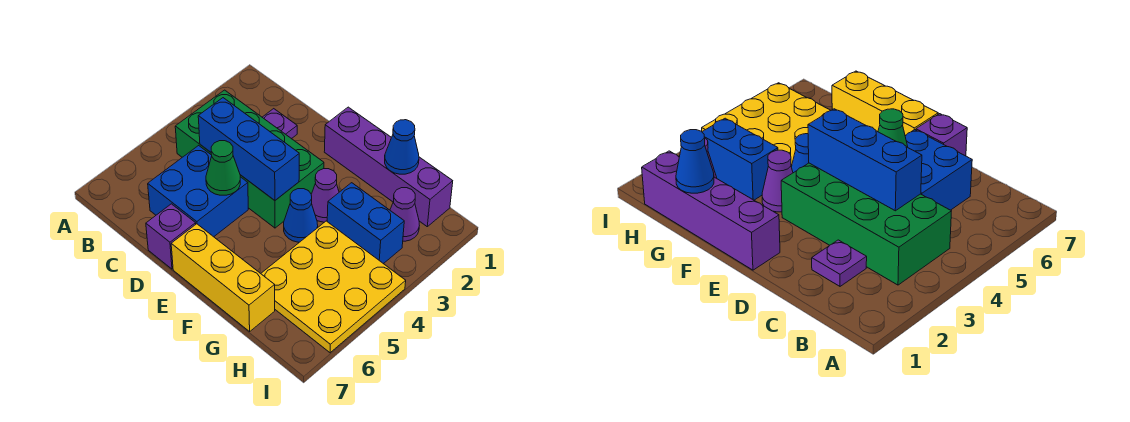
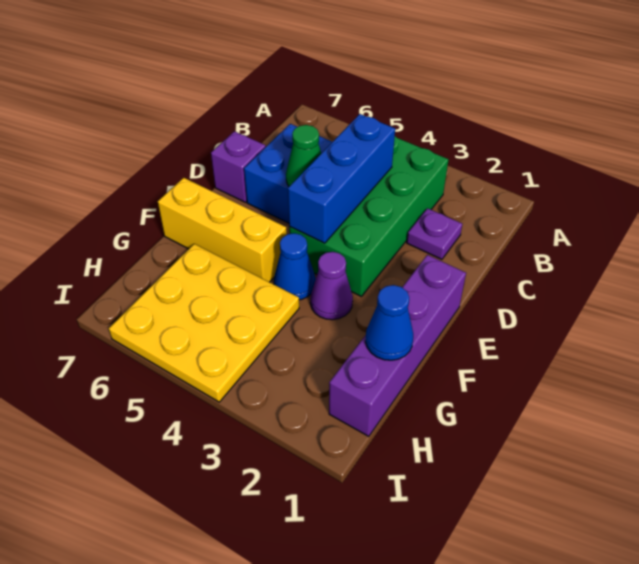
yellow brick E7:G7 level 1 -> yellow brick F5:F7 level 1
blue brick G3:H3 level 1 -> none
purple cone H2 level 1 -> none

